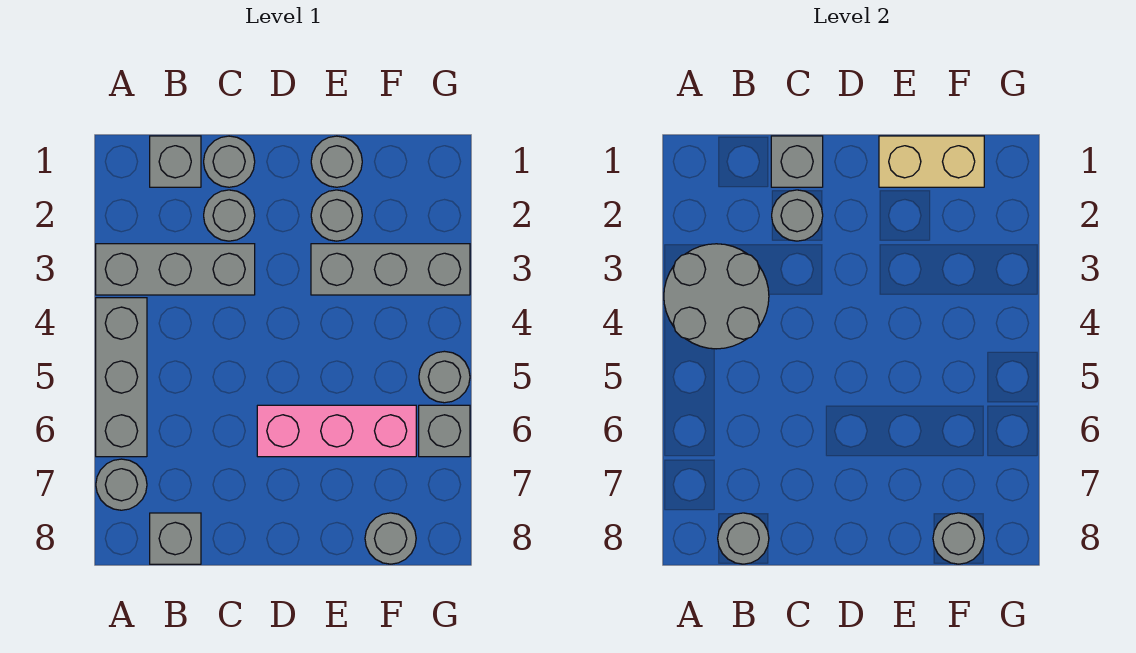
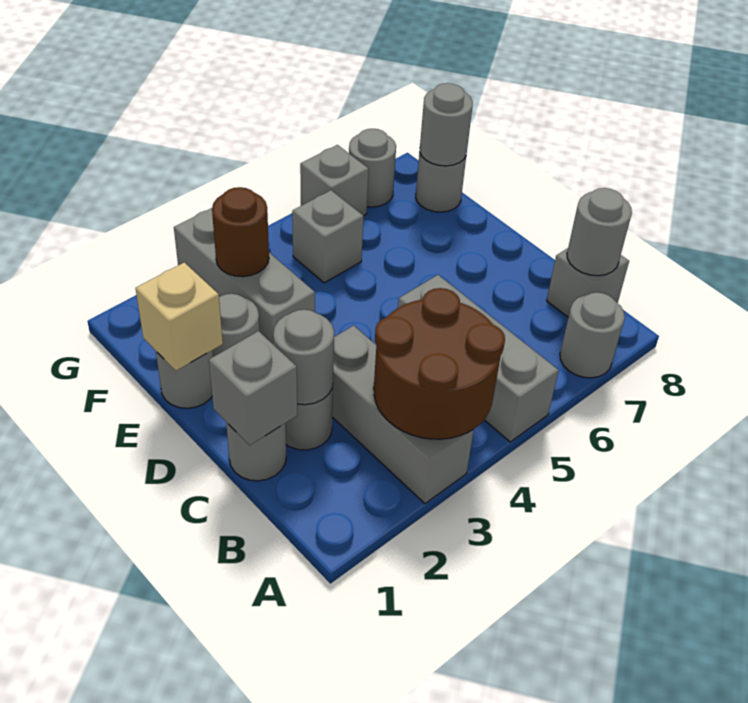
grey round brick A3:B4 level 2 -> brown round brick A3:B4 level 2
grey brick A4:A6 level 1 -> grey brick A5:C5 level 1
grey brick B1 level 1 -> grey brick F5 level 1
pink brick D6:F6 level 1 -> none
tan brick E1:F1 level 2 -> tan brick E1 level 2
none -> brown round brick F3 level 2
grey round brick G5 level 1 -> grey round brick G7 level 1

